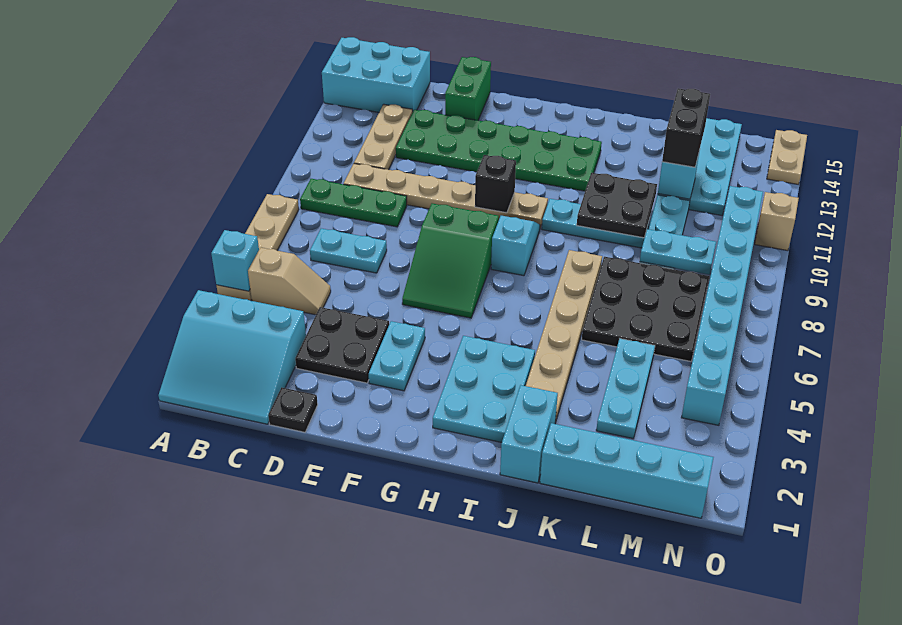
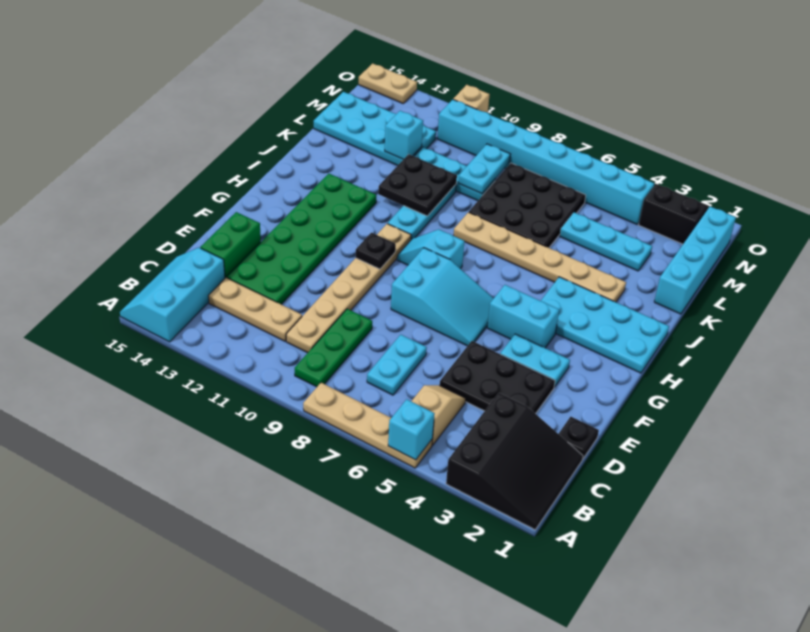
cyan slope A1:C3 level 1 top 3 -> black slope A1:C3 level 1 top 3
cyan brick A14:C15 level 1 -> cyan slope A14:C15 level 1 top 14
black plate D3:E4 level 1 -> black plate D3:E5 level 1
green brick E14:E15 level 1 -> green brick D14:E14 level 1
green slope F6:G8 level 1 top 8 -> cyan slope F6:G8 level 1 top 8
black brick G10 level 2 -> black plate G10 level 2
cyan plate H2:I4 level 1 -> cyan plate H1:I4 level 1
cyan brick J1:J2 level 1 -> cyan brick G4:G5 level 1
black brick L12:L13 level 3 -> black brick N2:N3 level 1

